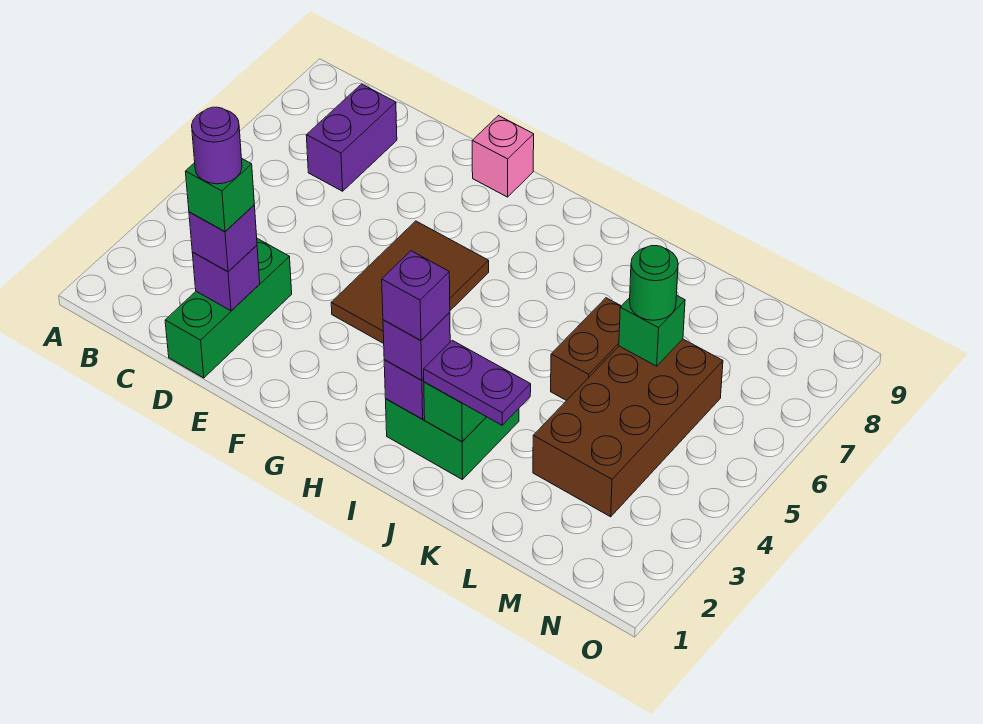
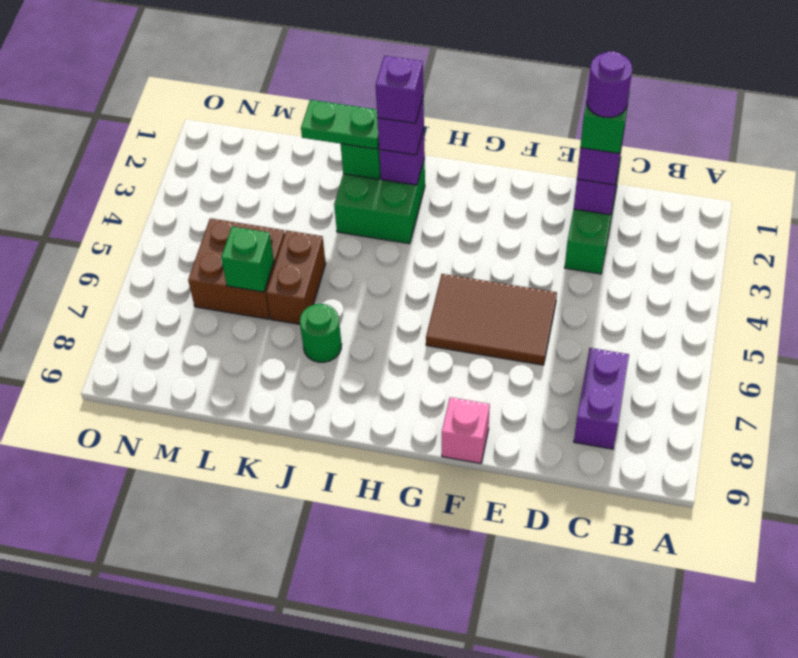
brown tile F4:G6 level 1 -> brown tile E5:G6 level 1
purple plate J2:K2 level 3 -> green plate J2:K2 level 3
brown brick L3:M6 level 1 -> brown brick L5:M6 level 1
green round brick L6 level 3 -> green round brick J7 level 1

